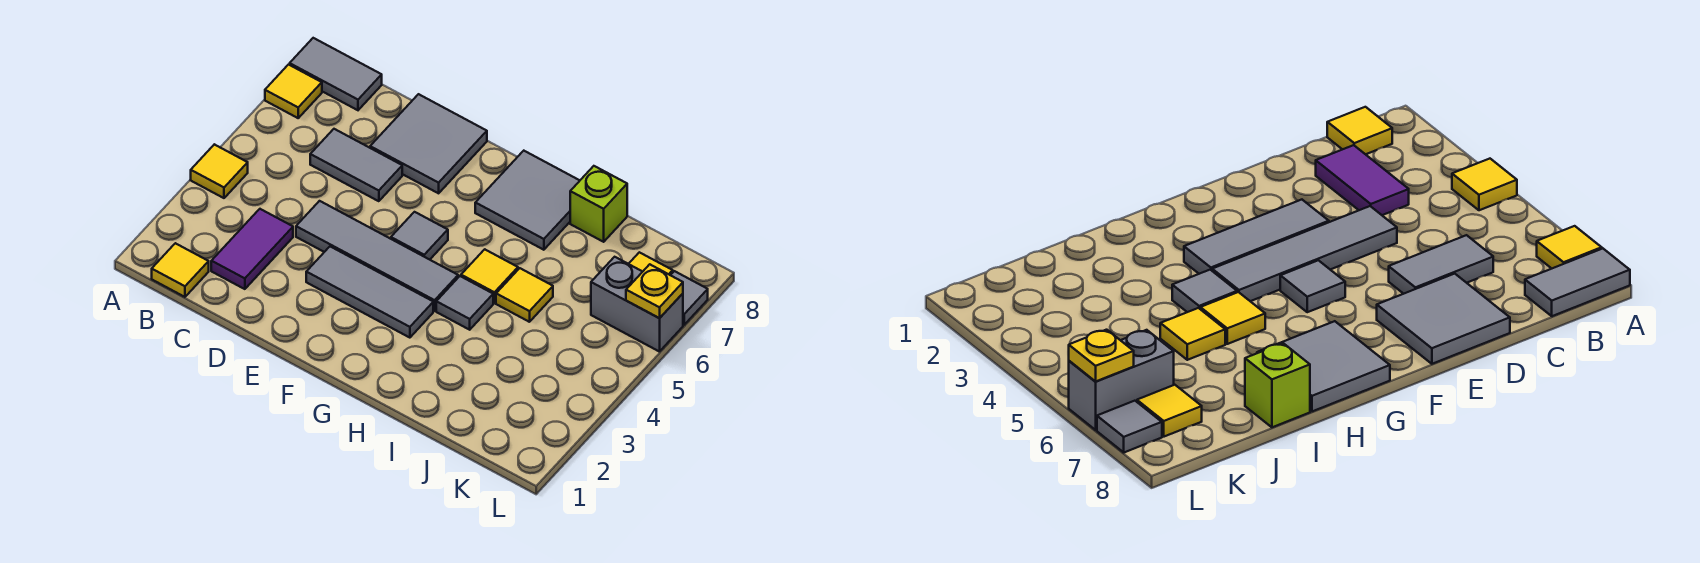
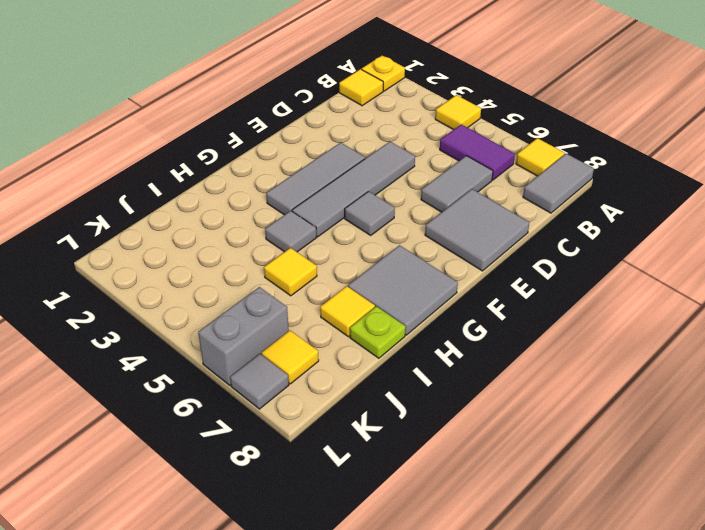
purple tile C2:C3 level 1 -> purple tile B5:B6 level 1
yellow tile H5 level 1 -> yellow tile I7 level 1
lime brick I8 level 1 -> lime plate I8 level 1
yellow plate L6 level 2 -> yellow plate A1 level 1

